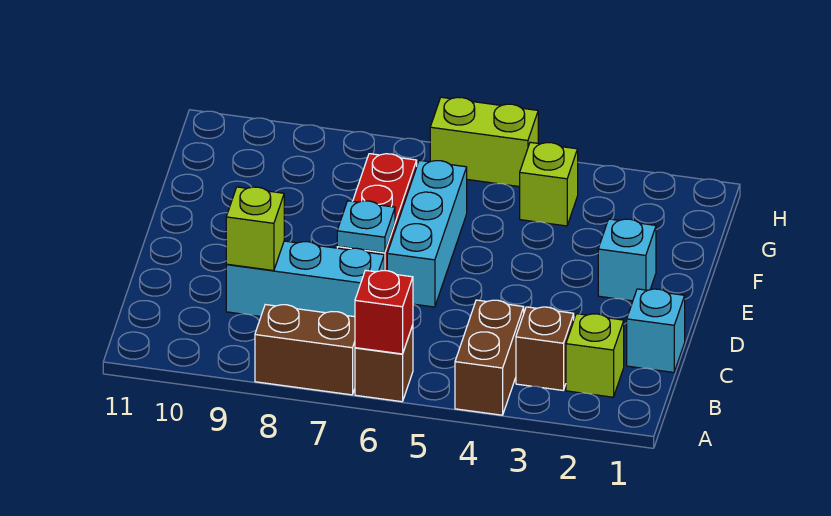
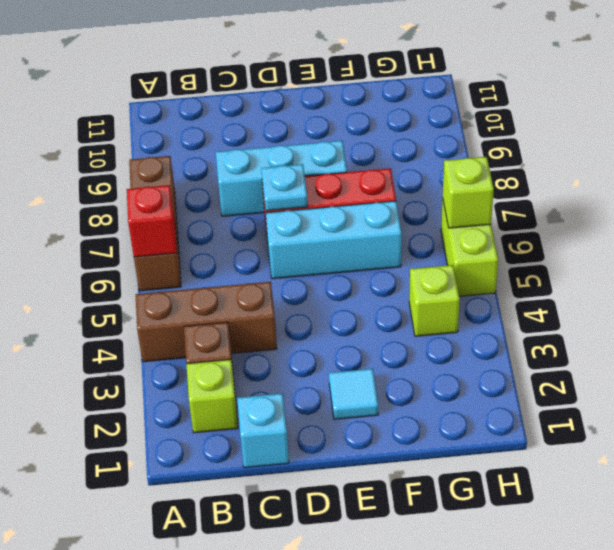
brown brick A4:B4 level 1 -> brown brick A4:C4 level 1
cyan brick C7:C9 level 1 -> cyan brick C8:E8 level 1
lime brick C9 level 2 -> lime brick H6 level 2
cyan brick E2 level 1 -> cyan tile E2 level 1

